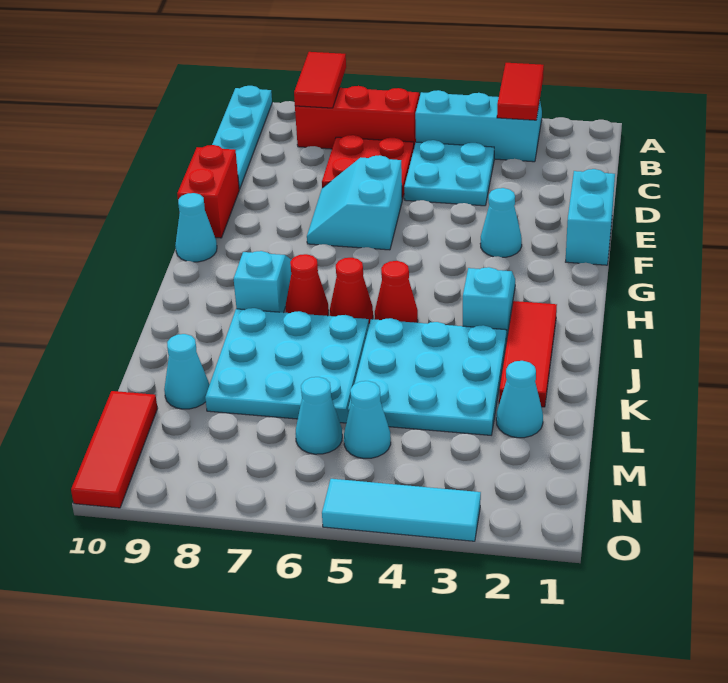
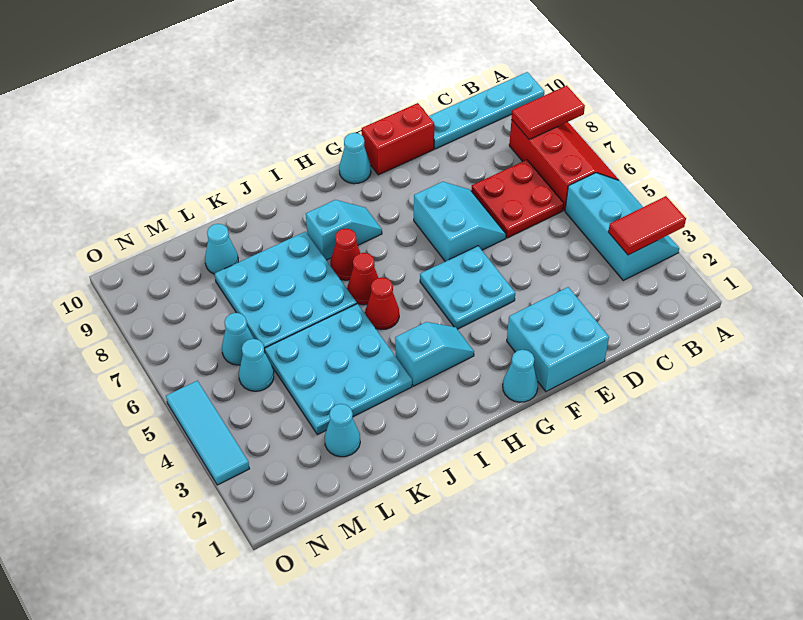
cyan plate C4:D5 level 1 -> cyan plate F4:G5 level 1
cyan brick E1:F1 level 1 -> cyan brick E1:F2 level 1
cyan slope E6:F7 level 1 top 6 -> cyan slope E6:F7 level 1 top F
cyan cone F3 level 1 -> cyan cone G1 level 1
red tile I2:K2 level 1 -> none
red tile M10:O10 level 1 -> none

